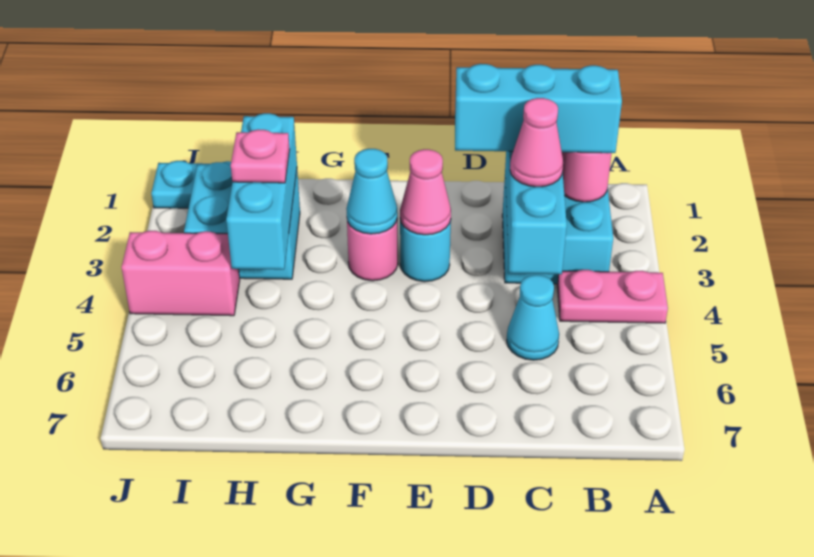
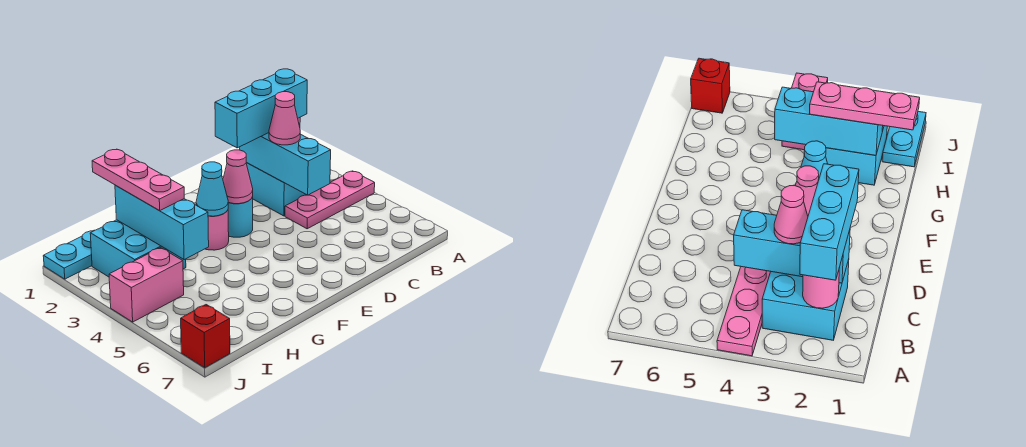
pink plate A4:B4 level 1 -> pink plate A4:C4 level 1
cyan cone C5 level 1 -> none
pink plate H3 level 3 -> pink plate H1:H3 level 3
none -> red brick J7 level 1

